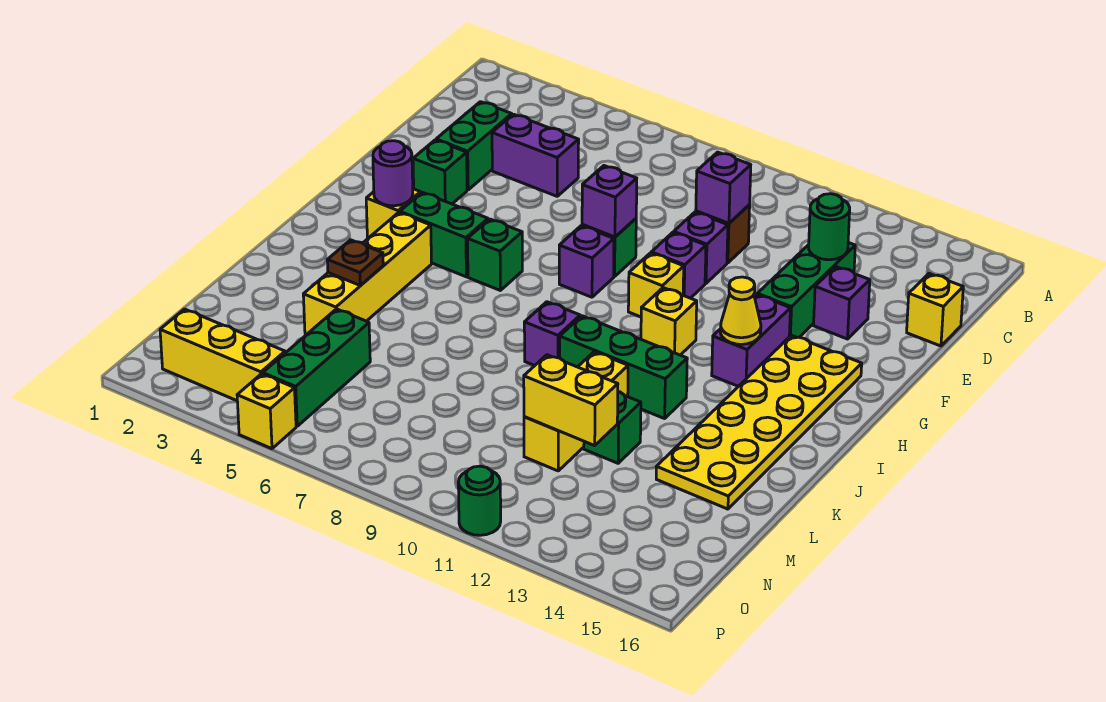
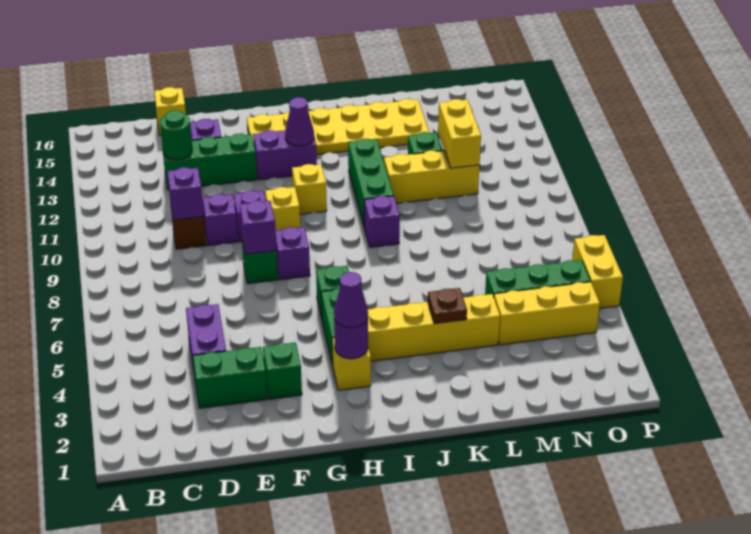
none -> purple cone H3 level 3
yellow cone H13 level 2 -> purple cone H13 level 2
yellow brick O2:O4 level 1 -> yellow brick M4:O4 level 1
yellow brick P5 level 1 -> yellow brick P5:P6 level 1
green round brick P11 level 1 -> none

